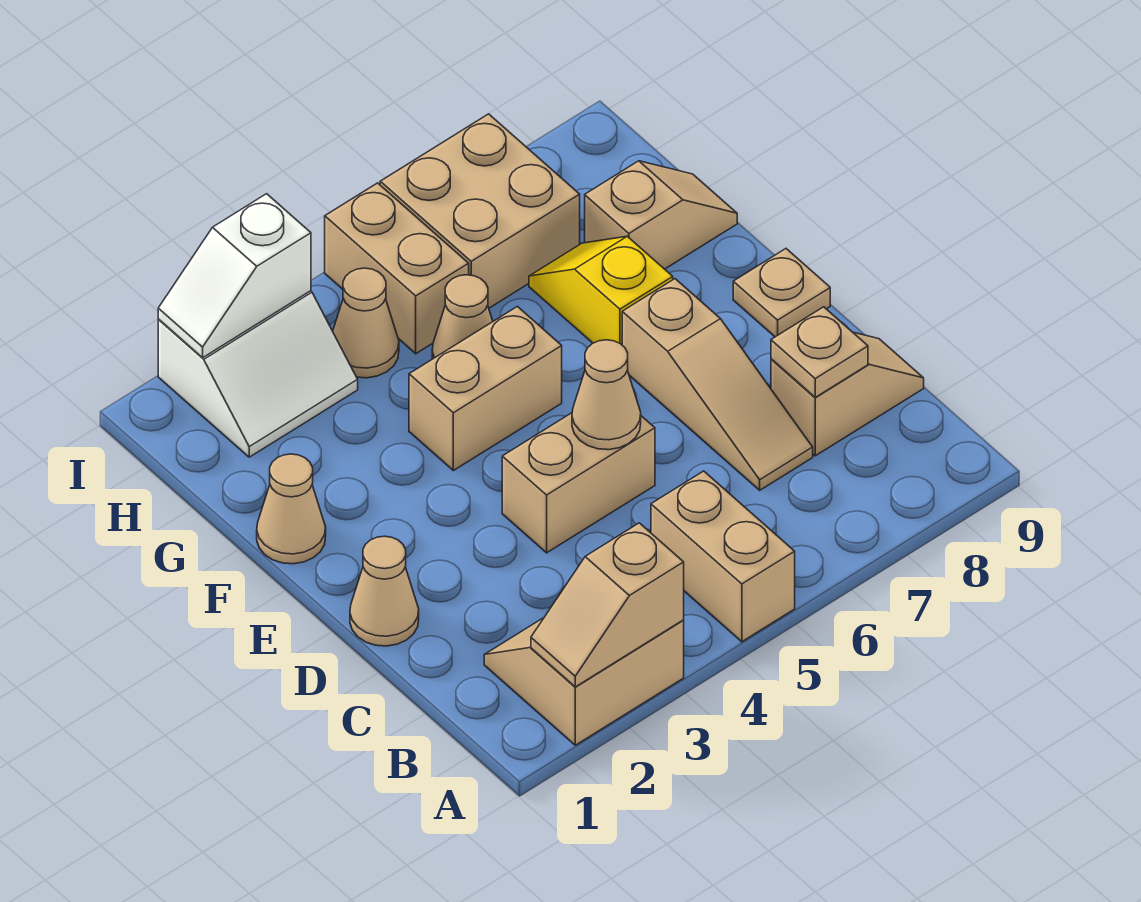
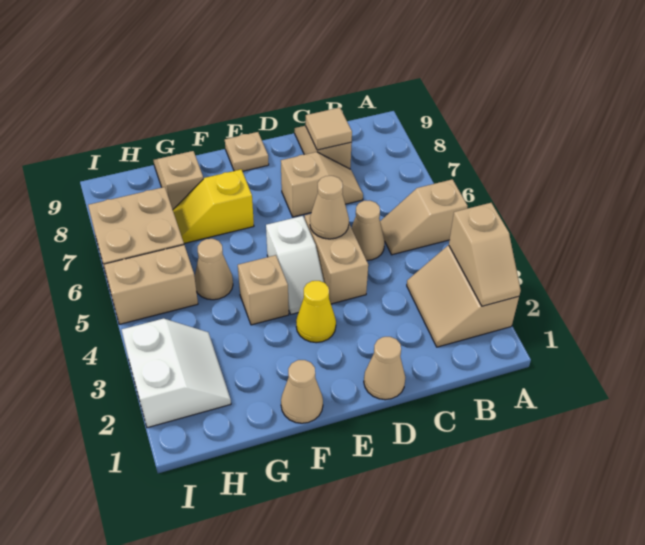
tan brick A5:B5 level 1 -> tan slope A5:B5 level 1 top A
tan slope C7:E7 level 1 top E -> tan slope C7:D7 level 1 top D
tan plate C8 level 2 -> tan tile C8 level 2
none -> yellow cone E3 level 1
tan brick F4:F5 level 1 -> tan brick F4 level 1
tan cone H4 level 1 -> tan cone C5 level 1
white slope I2:I3 level 2 top 3 -> white slope E4:E5 level 1 top 5

